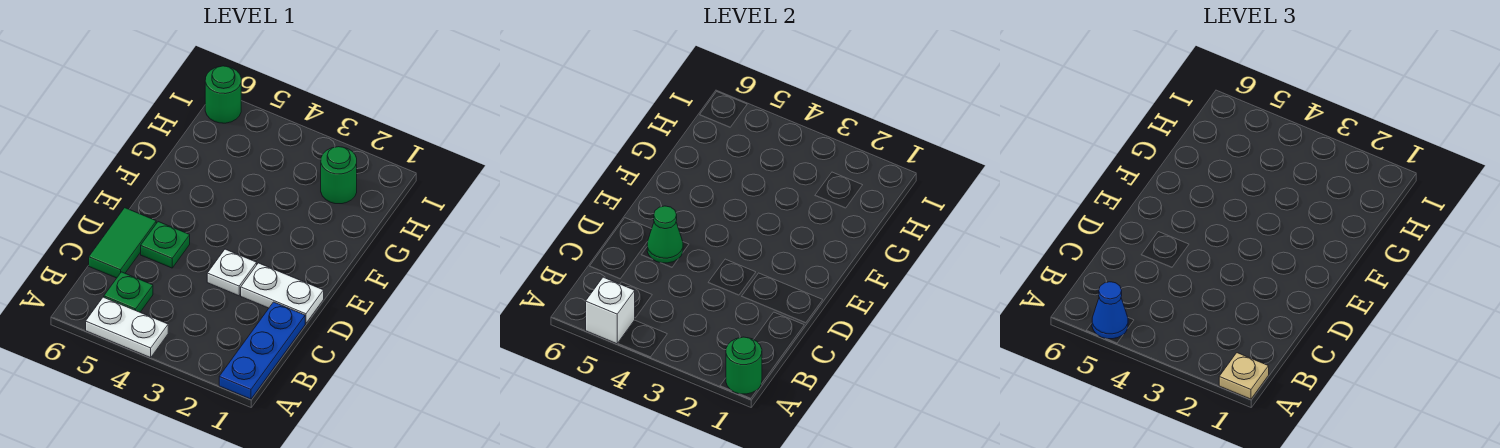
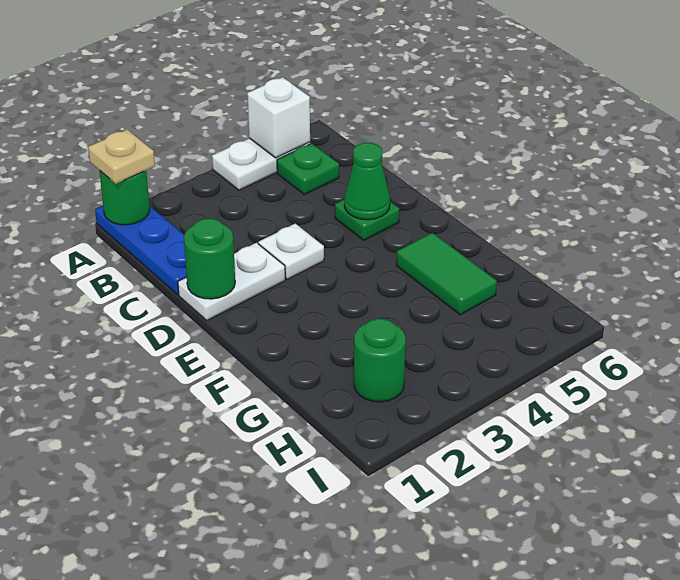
blue cone A5 level 3 -> none
green tile C6:D6 level 1 -> green tile F5:G5 level 1
green round brick I6 level 1 -> green round brick D1 level 2

